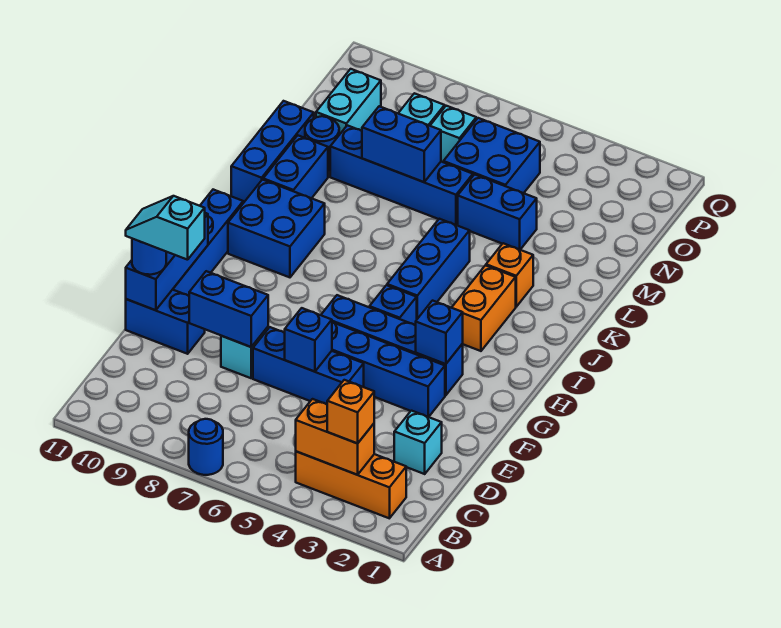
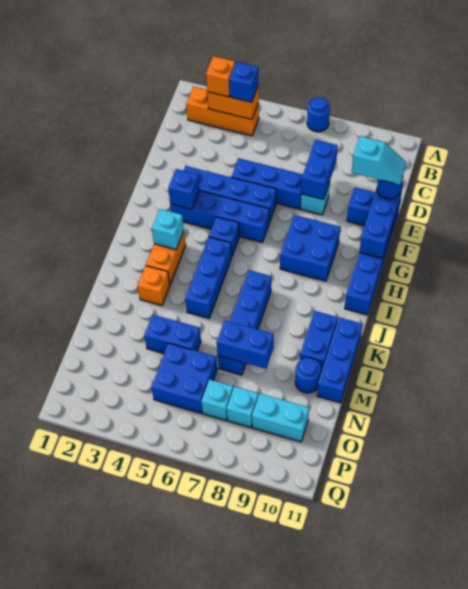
cyan brick D2 level 1 -> cyan brick I3 level 2
blue brick E6 level 2 -> blue brick B4 level 3
blue brick E8:E9 level 2 -> blue brick D8:E8 level 2
blue brick I9:J10 level 1 -> blue brick G8:H9 level 1
blue brick M6:M9 level 1 -> blue brick J7:M7 level 1
cyan brick N10:O10 level 1 -> cyan brick O9:O10 level 1

